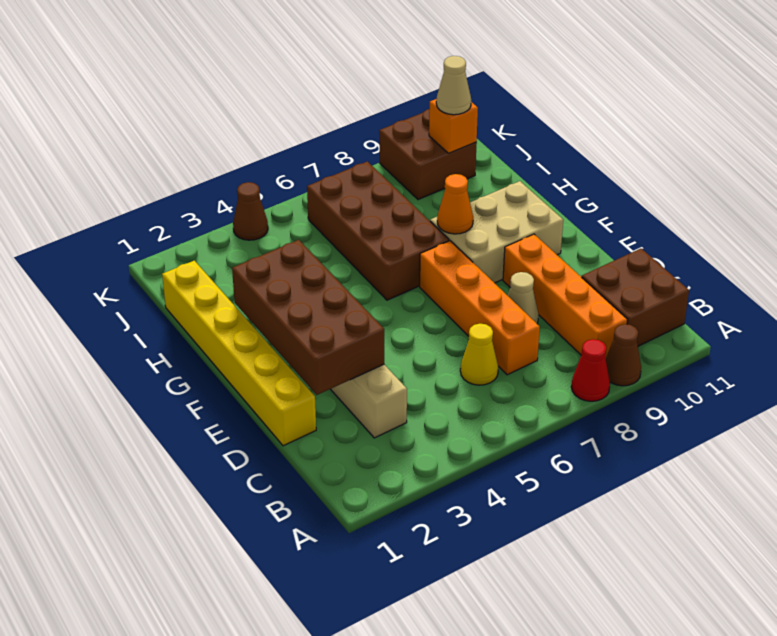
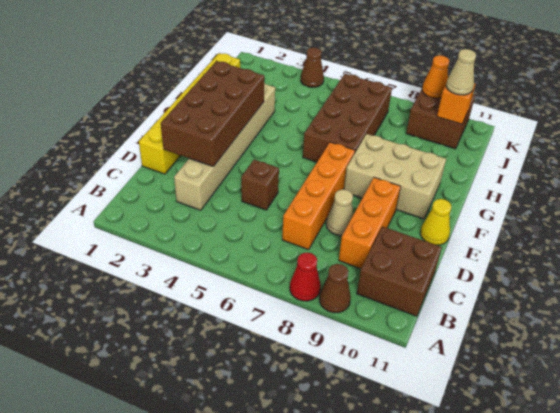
orange brick B9:E9 level 1 -> orange brick C9:E9 level 1
yellow cone C6 level 1 -> yellow cone E11 level 1
none -> brown brick D5 level 1
orange cone G8 level 2 -> orange cone K9 level 2

